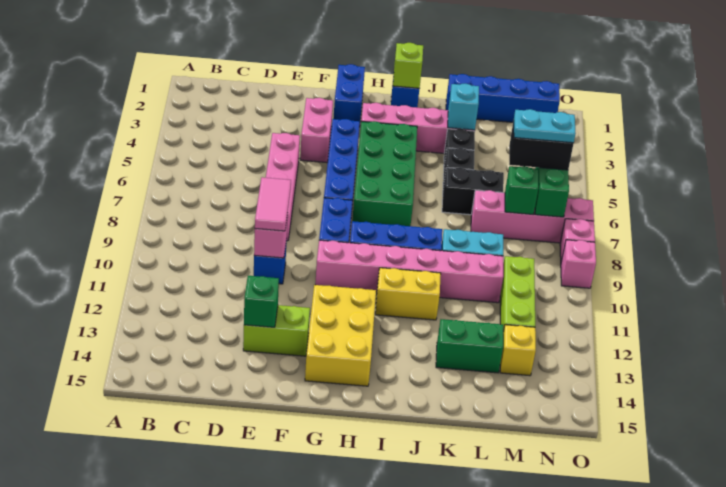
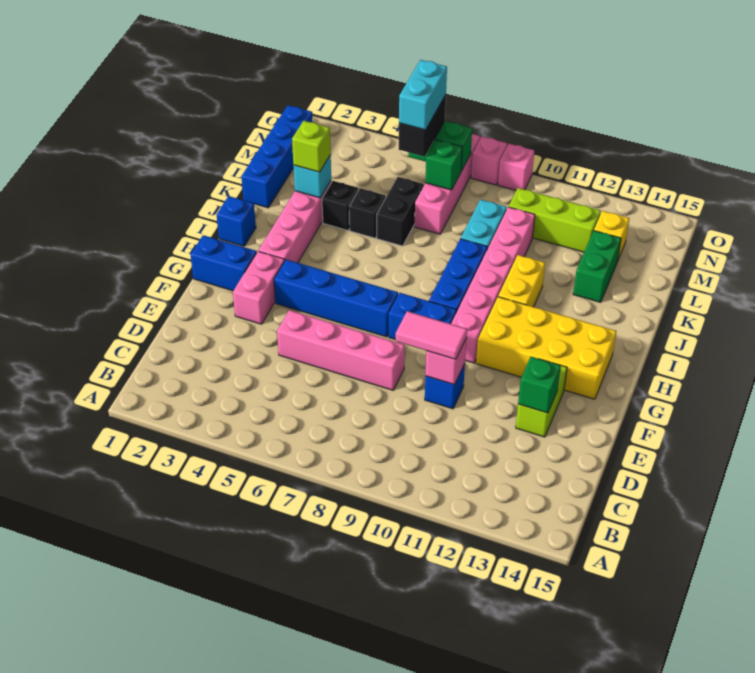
pink brick F3:F4 level 1 -> pink brick F3:G3 level 1
yellow brick G12:H14 level 1 -> yellow brick G11:H14 level 1
green brick H4:I7 level 1 -> none
lime brick I1 level 2 -> lime brick K3 level 3
cyan plate M6:N6 level 4 -> cyan brick M6:N6 level 4

